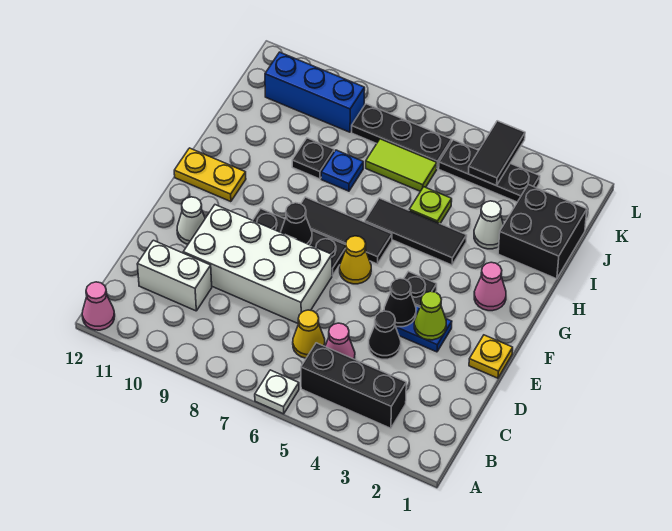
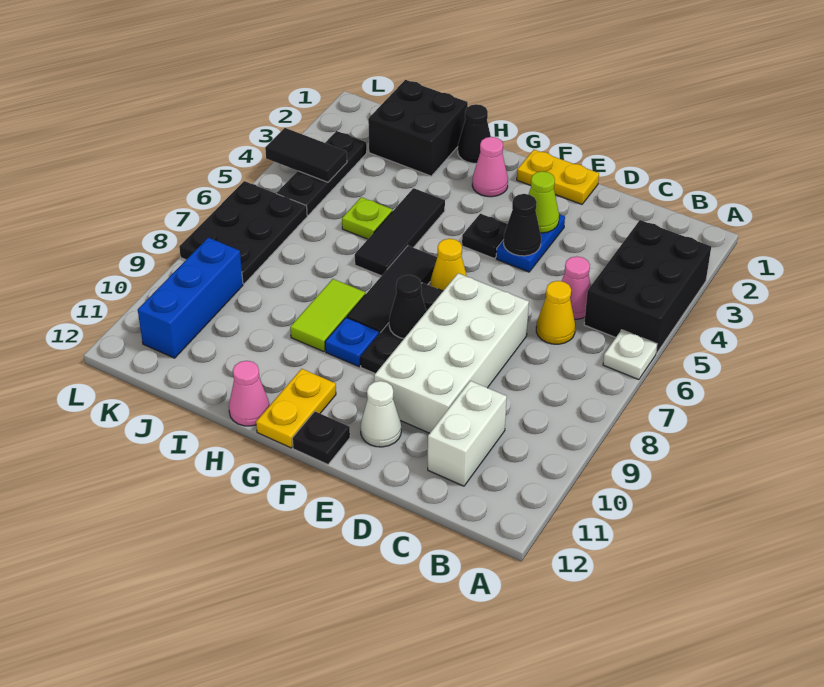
pink cone A12 level 1 -> pink cone H12 level 1
black brick B3:B5 level 1 -> black brick A3:B5 level 1
black cone D4 level 1 -> black cone H1 level 1
yellow plate E1 level 1 -> yellow plate E1:F1 level 1
white cone I3 level 1 -> none
blue plate I8 level 1 -> blue plate G9 level 1
black plate I9 level 1 -> black plate F12 level 1
lime tile J6:J7 level 1 -> lime tile H8:H9 level 1
black plate K6:K8 level 1 -> black plate K6:L8 level 1

